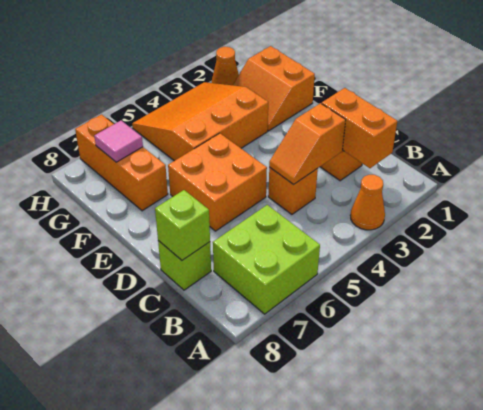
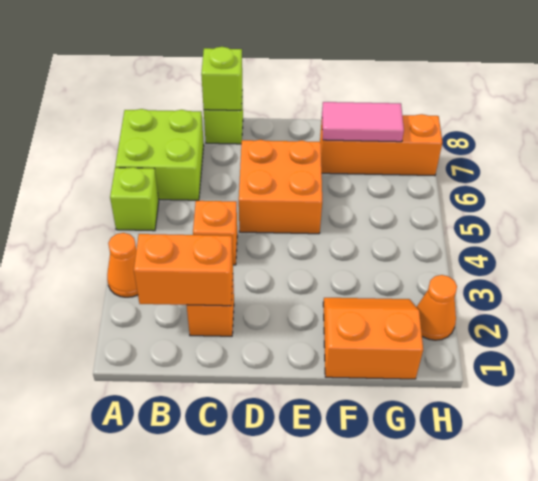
none -> lime brick A5 level 1
orange slope C3:C4 level 2 top 3 -> none
orange slope F3:H5 level 1 top F -> none
pink tile G7 level 2 -> pink tile F7:G7 level 2

